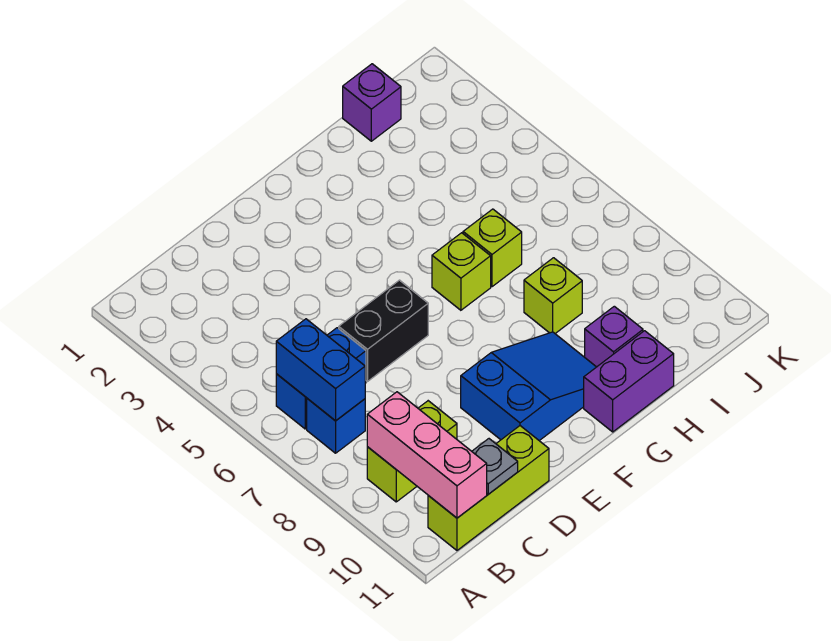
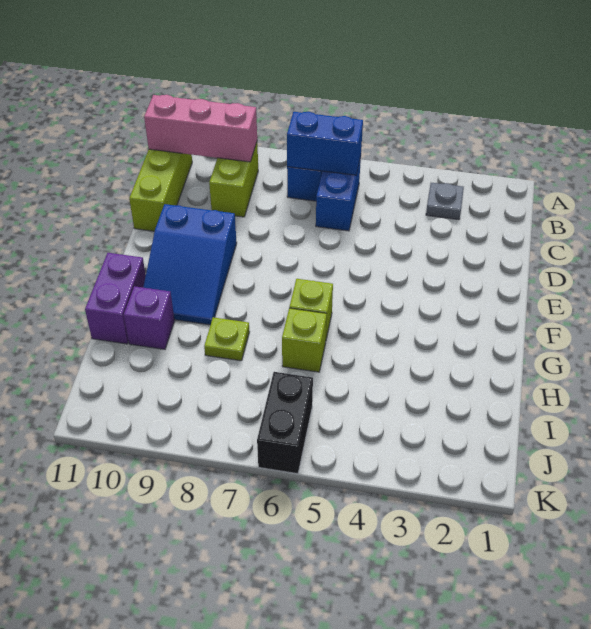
grey plate C11 level 2 -> grey plate B3 level 1
black brick D6:E6 level 1 -> black brick J6:K6 level 1
lime brick H8 level 1 -> lime plate H8 level 1
purple brick I1 level 1 -> none

